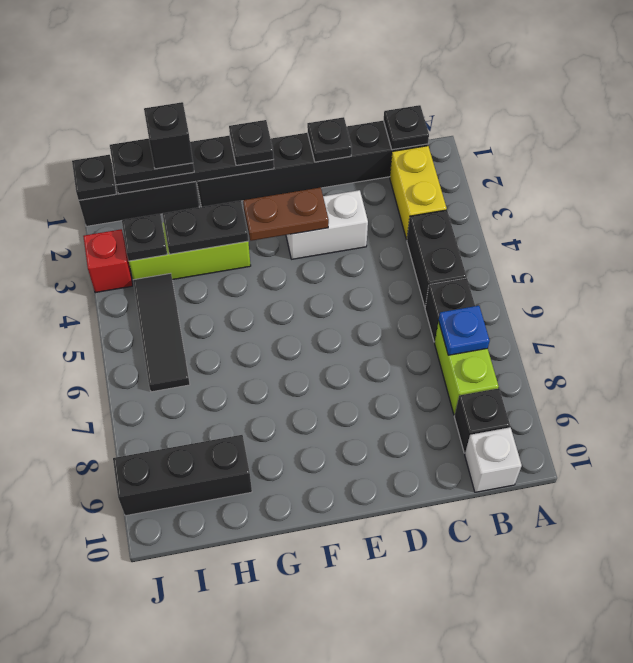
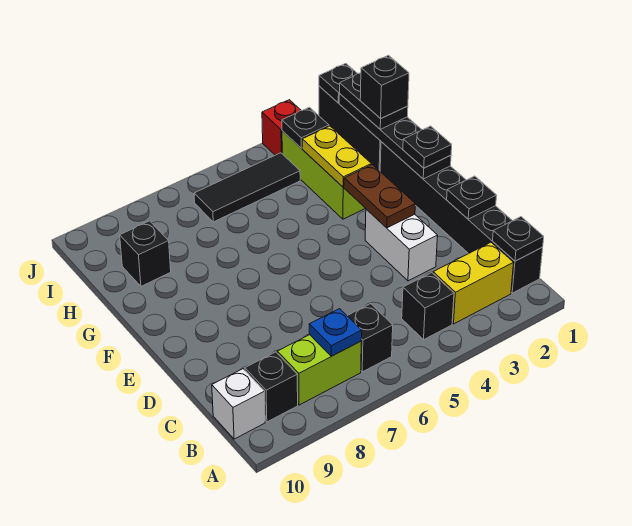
black brick B4:B5 level 1 -> black brick B4 level 1
black plate G3:H3 level 2 -> yellow plate G3:H3 level 2
black brick H9:J9 level 1 -> black brick H9 level 1

